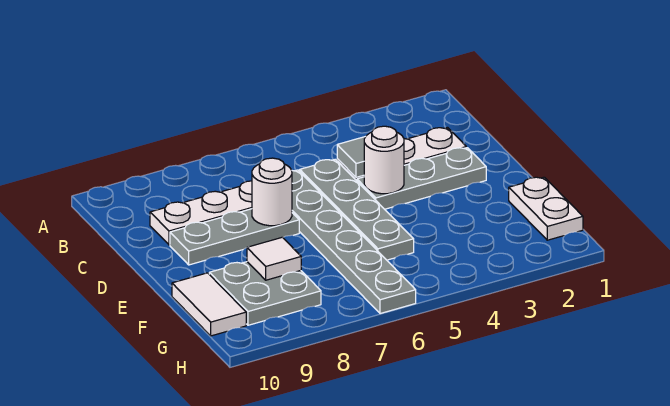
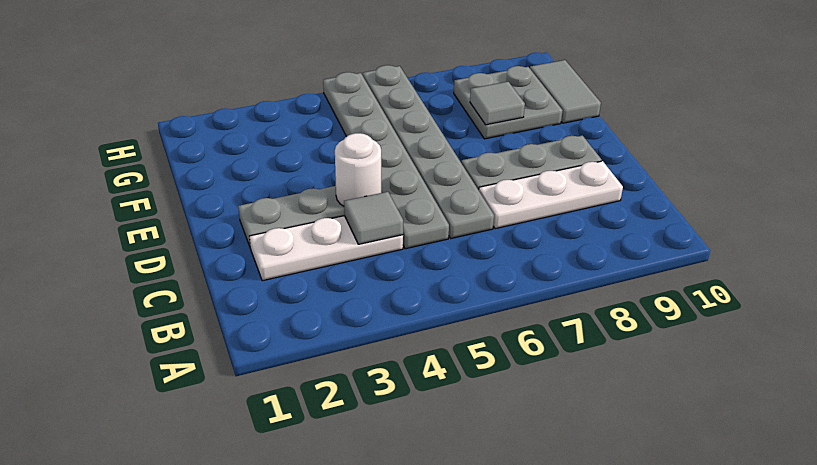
grey plate C5:F5 level 1 -> grey plate C5:H5 level 1
white round brick D7 level 2 -> none
white plate F1:G1 level 1 -> none
white tile F8 level 2 -> grey tile F8 level 2
white tile F10:G10 level 1 -> grey tile F10:G10 level 1

